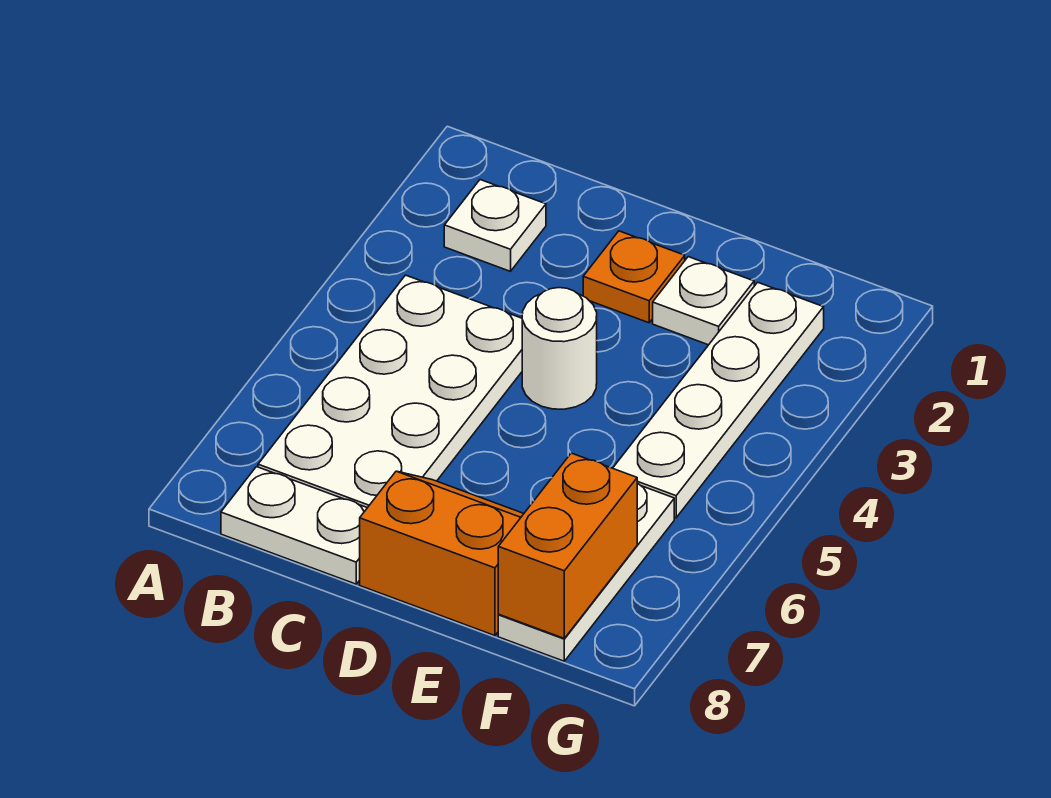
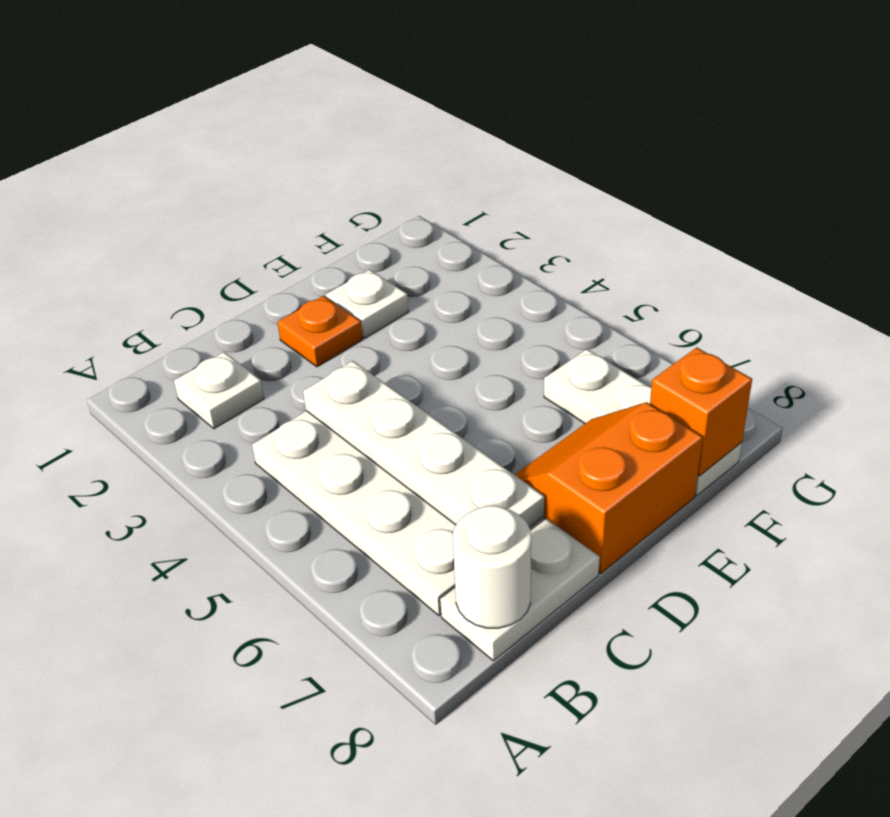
white round brick D4 level 1 -> white round brick B8 level 2
white plate F2:F5 level 1 -> white plate C4:C7 level 2
orange brick F7:F8 level 2 -> orange brick F8 level 2

